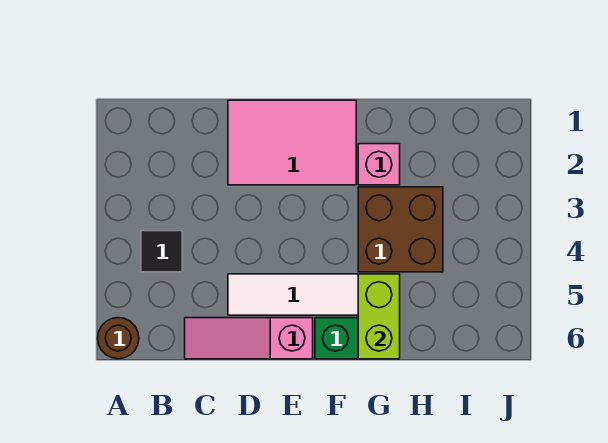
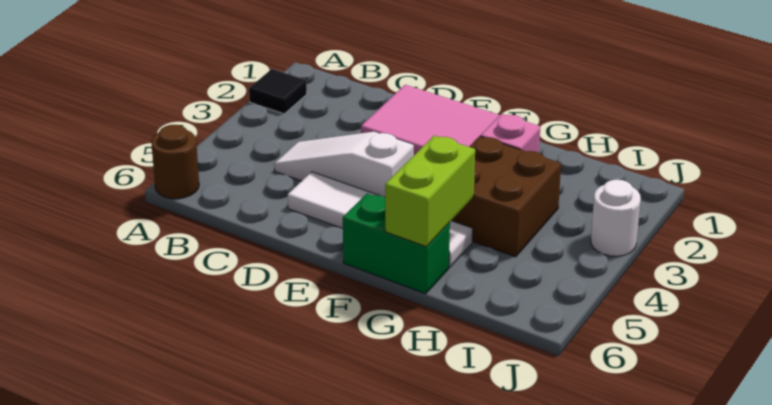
black tile B4 level 1 -> black tile A2 level 1
none -> white slope C4:E4 level 1 top E
pink slope C6:E6 level 1 top E -> none
none -> white round brick J3 level 1

